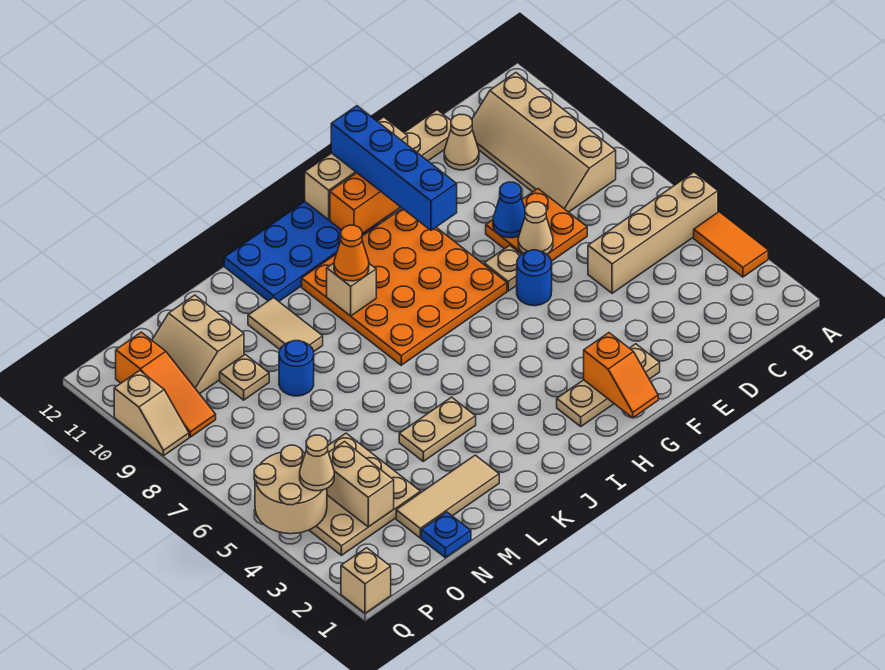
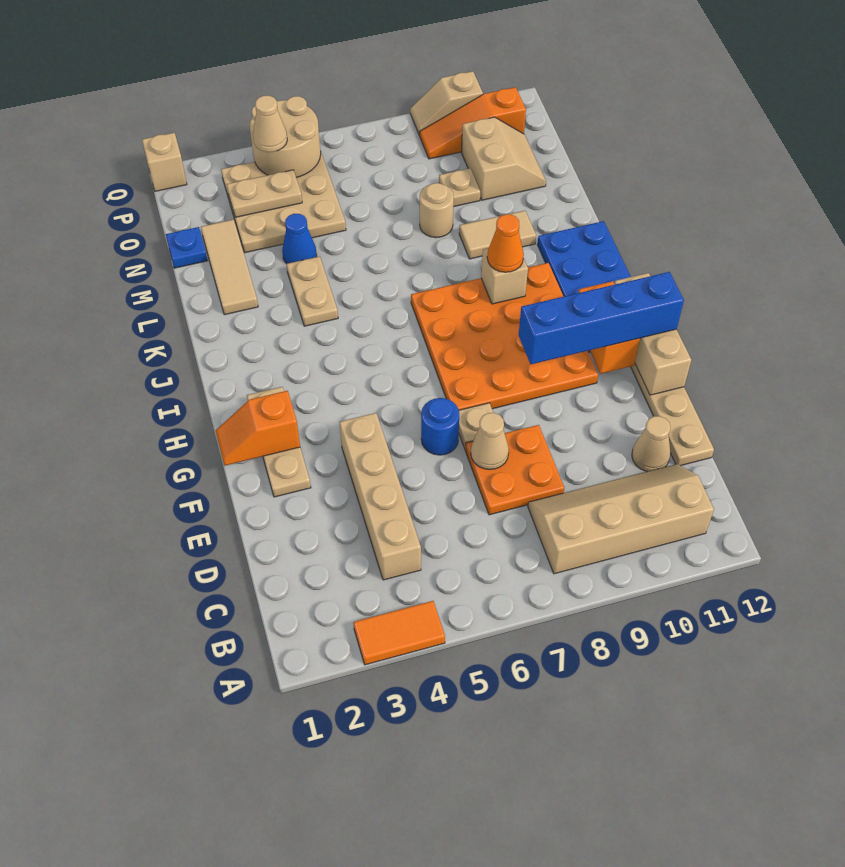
tan brick A5:D5 level 1 -> tan brick C4:F4 level 1
blue cone E8 level 2 -> blue cone M4 level 1
blue round brick M8 level 1 -> tan round brick M8 level 1
tan slope N10:O11 level 1 top N -> tan slope N10:O11 level 1 top 10
tan brick O3:O4 level 2 -> tan plate O3:O4 level 2

